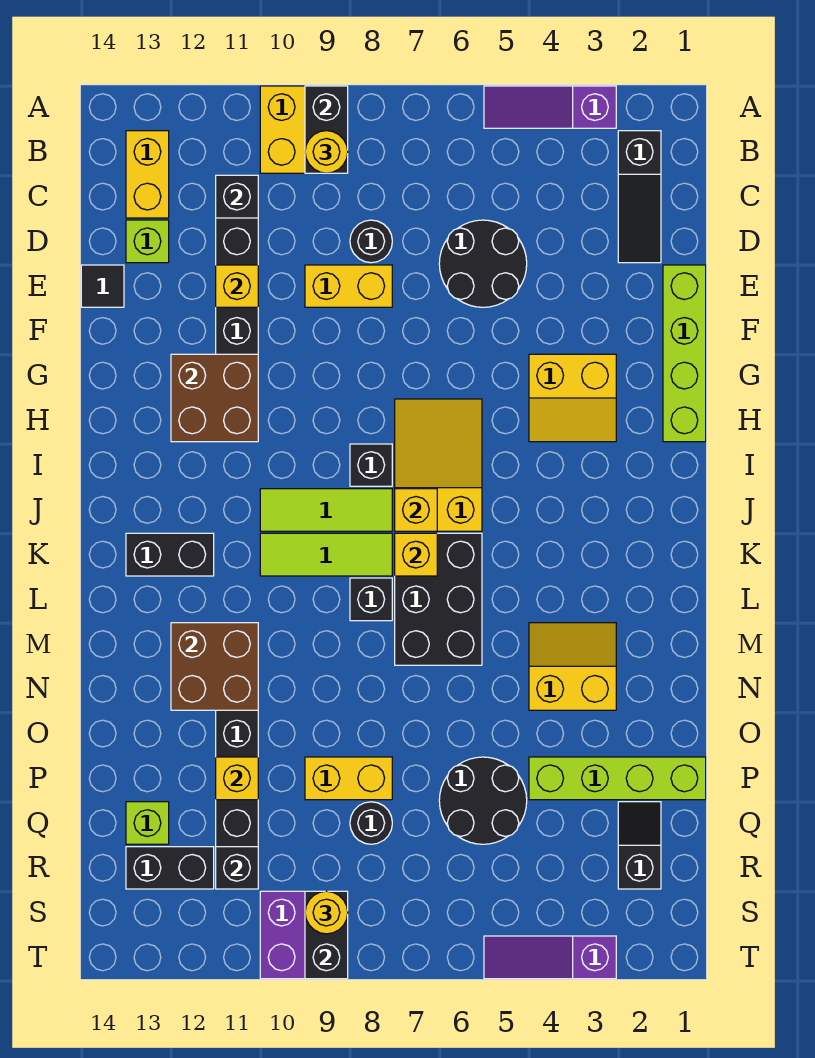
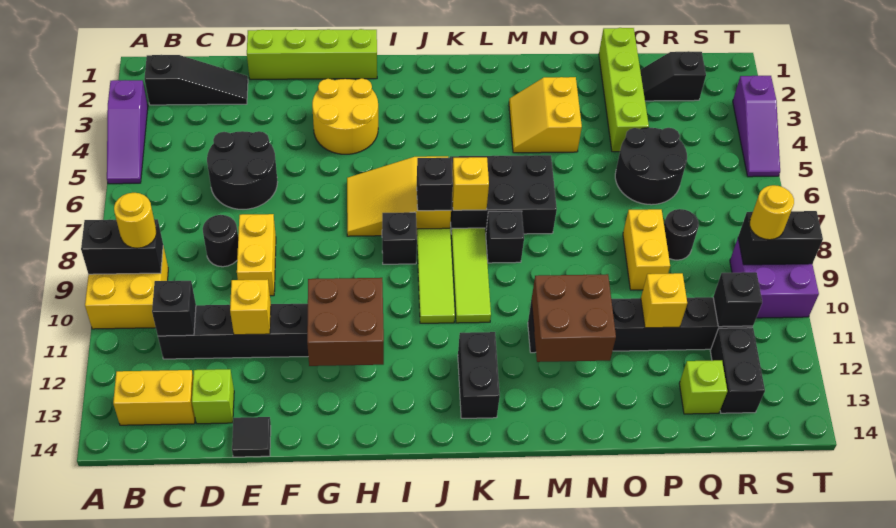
yellow slope G3:H4 level 1 top G -> yellow round brick G3:H4 level 1
yellow brick J7 level 2 -> black brick J7 level 2

